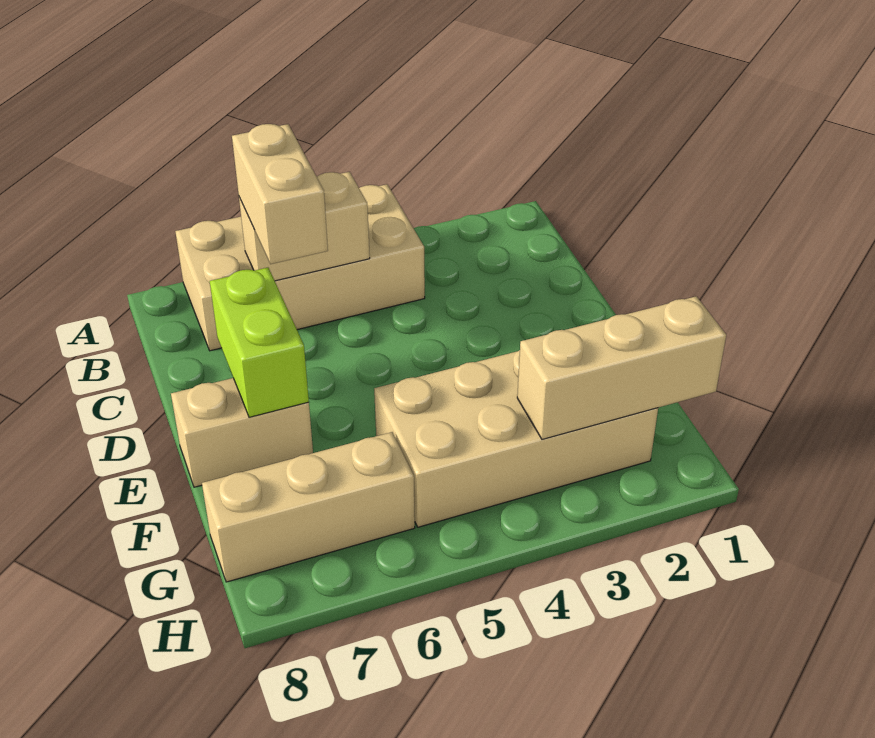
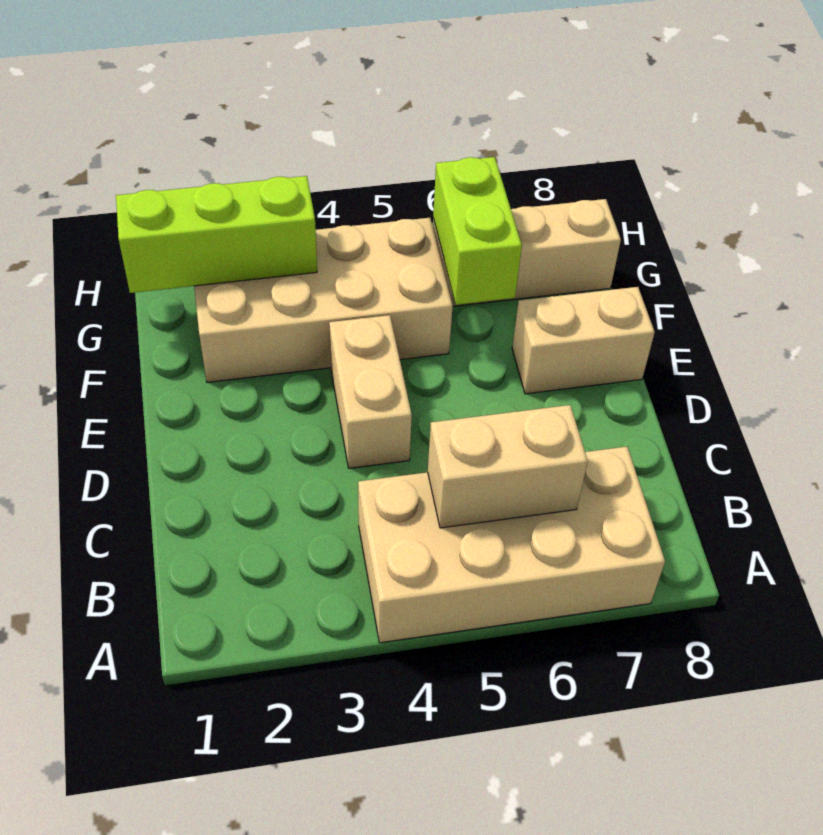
tan brick B6:C6 level 3 -> tan brick D4:E4 level 1
lime brick D7:E7 level 2 -> lime brick F6:G6 level 2
tan brick G1:G3 level 2 -> lime brick G1:G3 level 2

